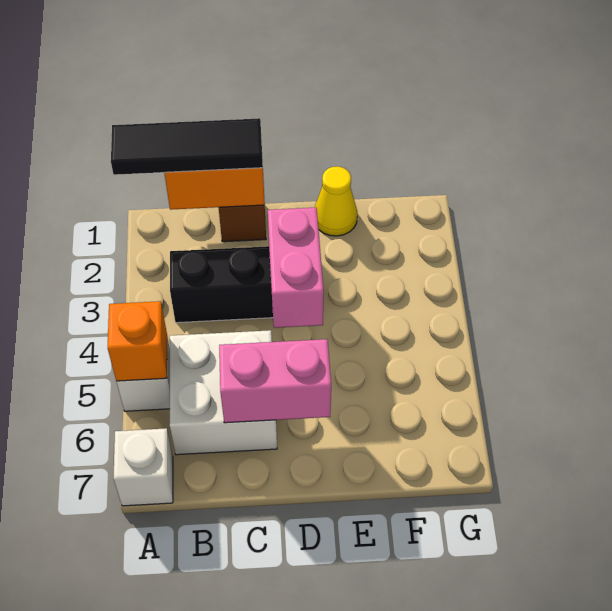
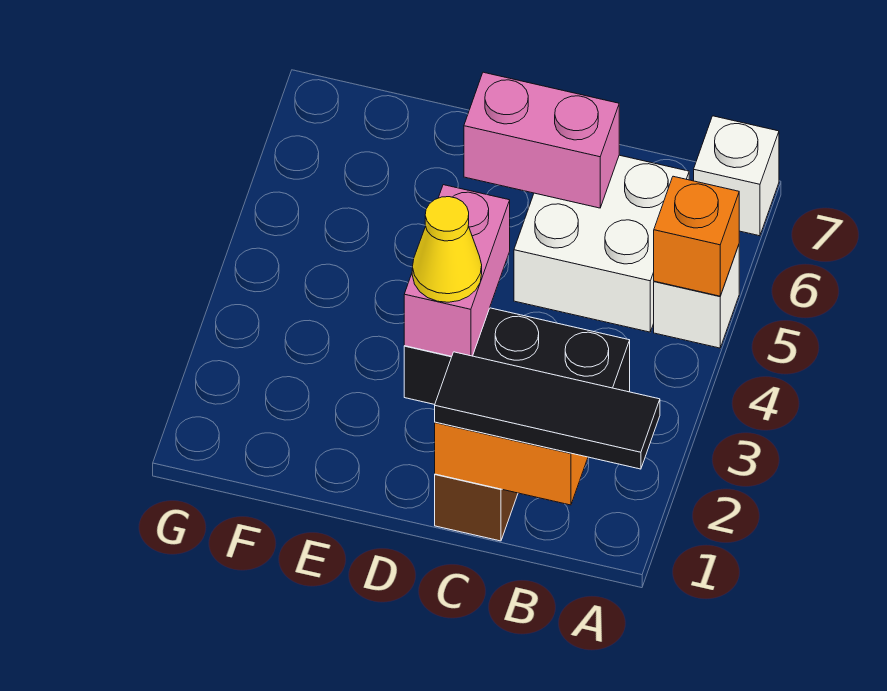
yellow cone E1 level 1 -> yellow cone D3 level 3

